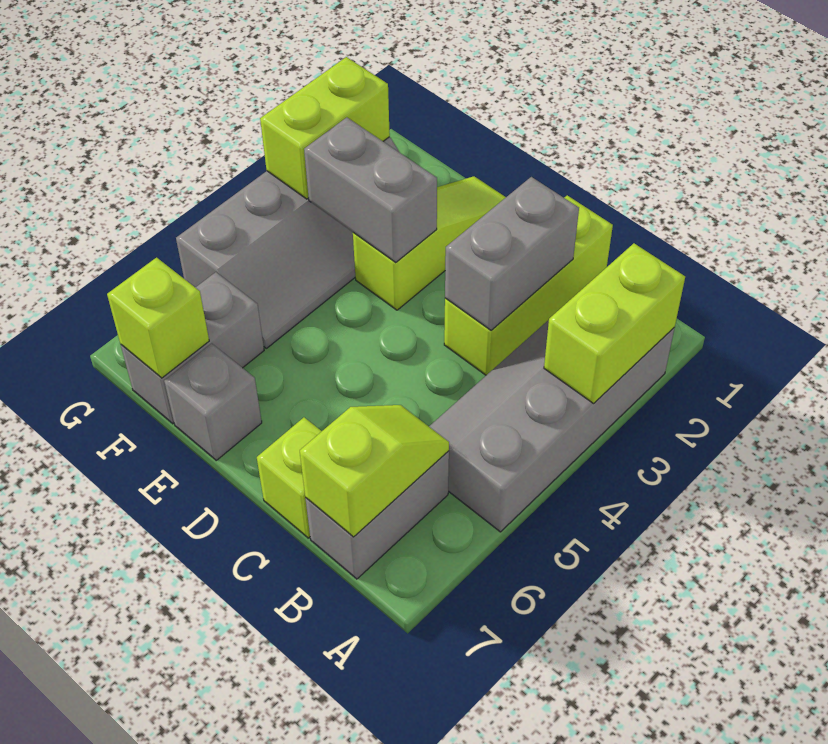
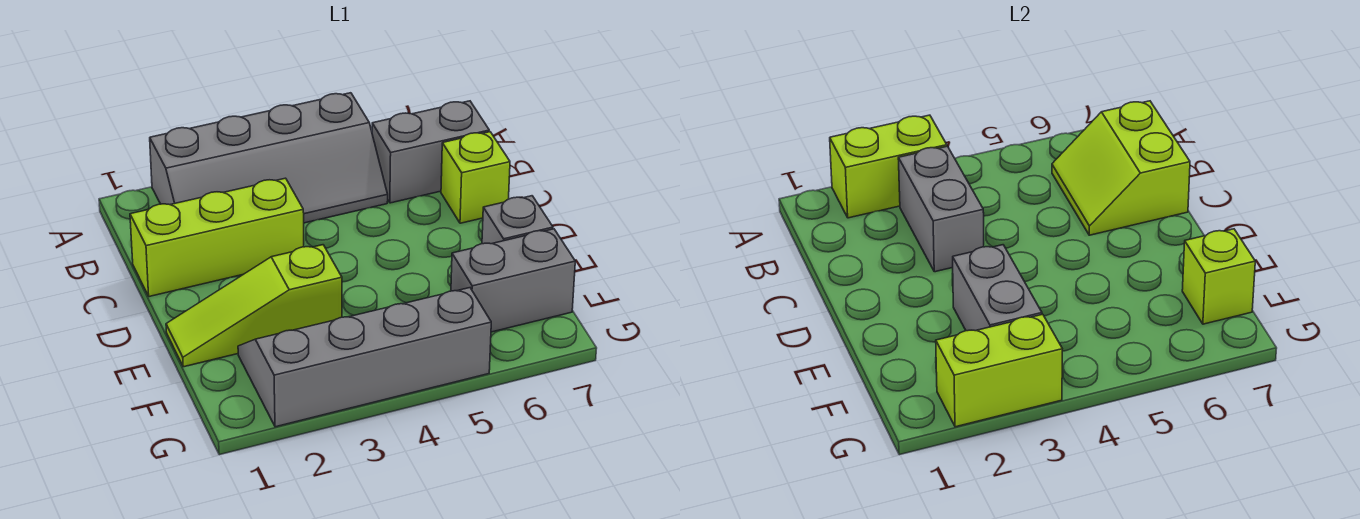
lime slope B6:B7 level 2 top 7 -> lime slope B6:C7 level 2 top 7
grey brick C2:C3 level 2 -> grey brick B3:C3 level 2

